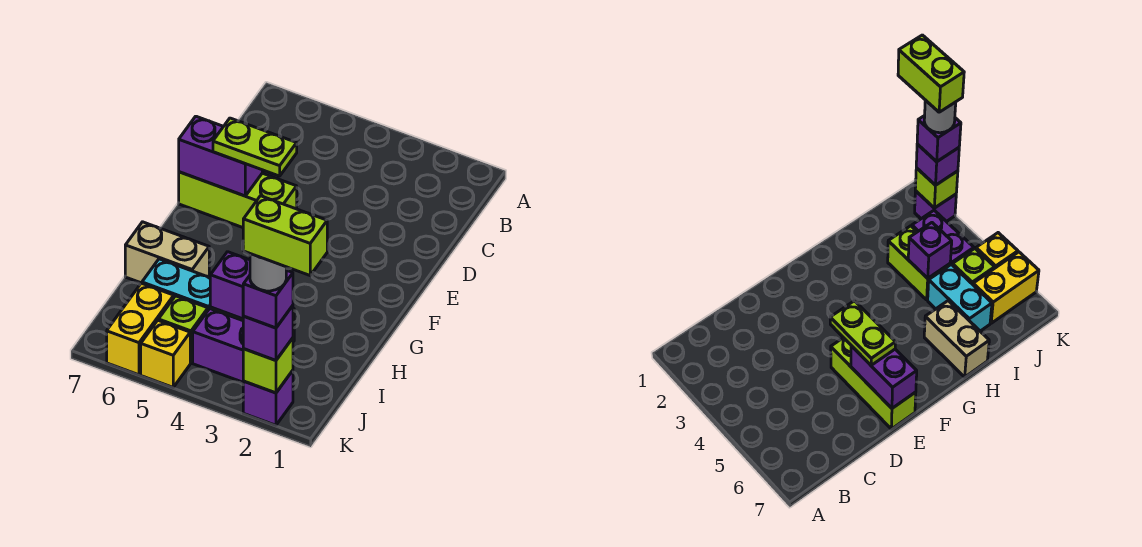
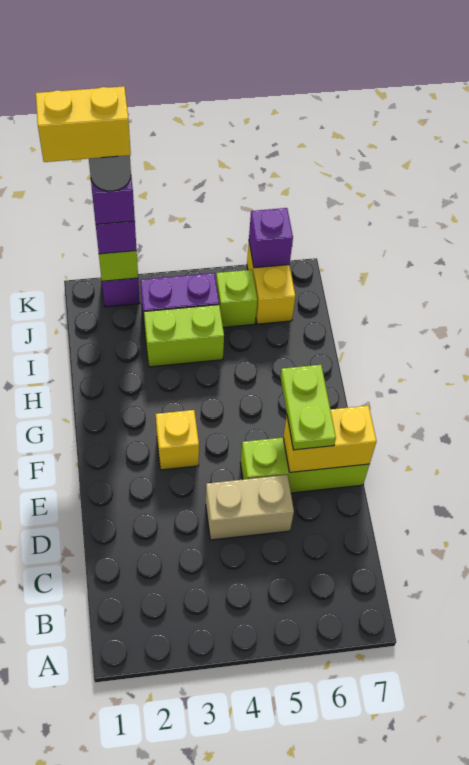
lime plate E5:E6 level 3 -> lime plate E6:F6 level 3
purple brick E6:E7 level 2 -> yellow brick E6:E7 level 2
tan brick H6:H7 level 1 -> tan brick D4:D5 level 1
purple brick I4 level 2 -> purple brick K6 level 2
cyan brick I5:I6 level 1 -> none
lime brick K1:K2 level 6 -> yellow brick K1:K2 level 6
yellow brick K5 level 1 -> yellow brick F3 level 1

